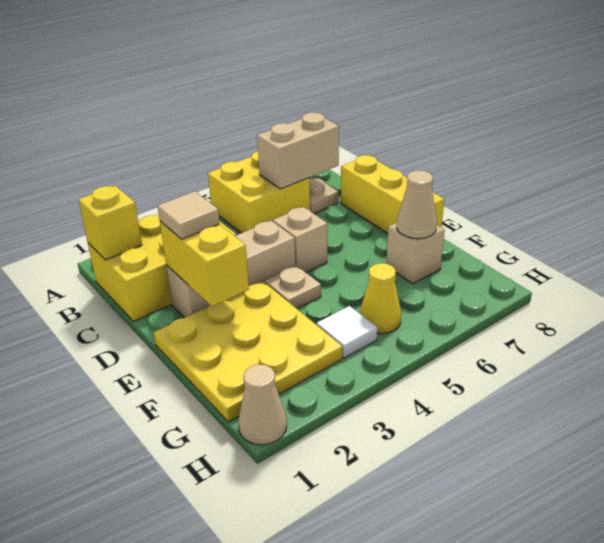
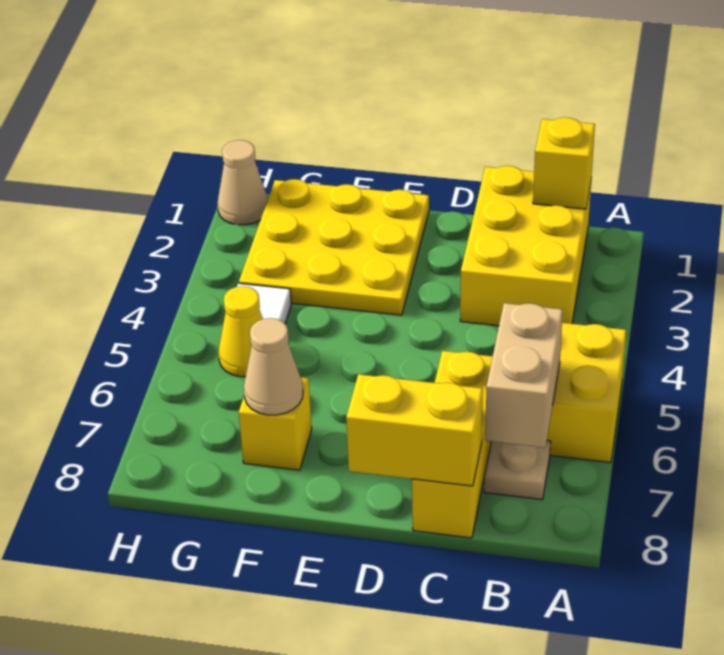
yellow brick C8:E8 level 1 -> yellow brick C6:C8 level 1
tan brick D2:D4 level 1 -> none
yellow brick D2:E2 level 2 -> yellow brick C8:D8 level 2
tan tile D2 level 3 -> none
tan brick D5 level 1 -> none
tan plate E4 level 1 -> none
tan brick F7 level 1 -> yellow brick F7 level 1

